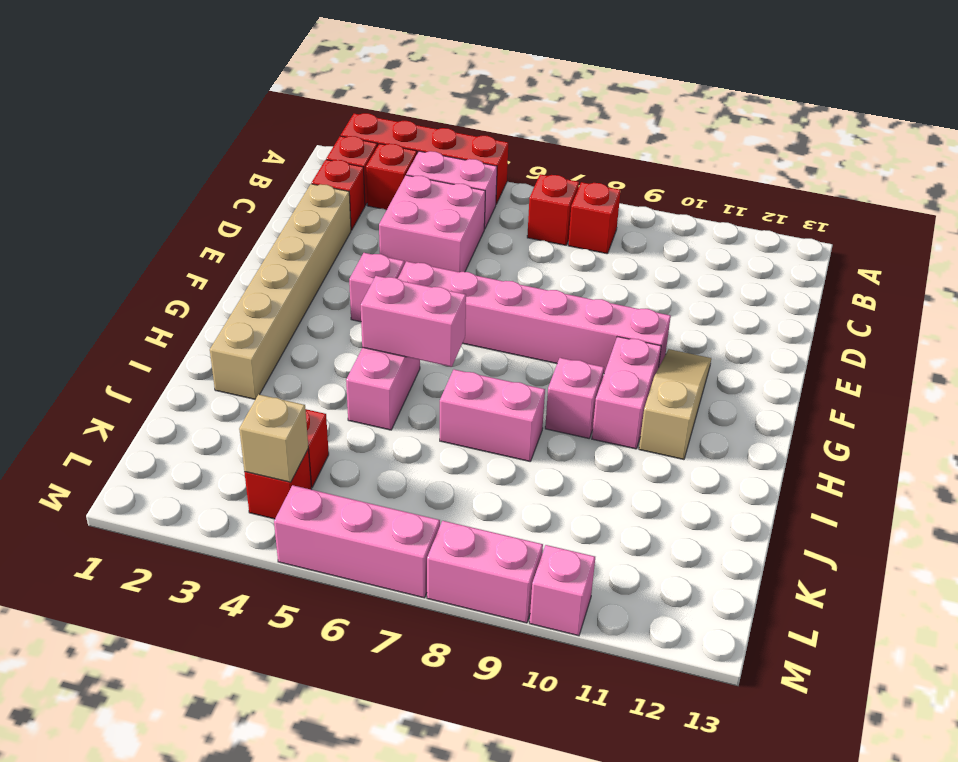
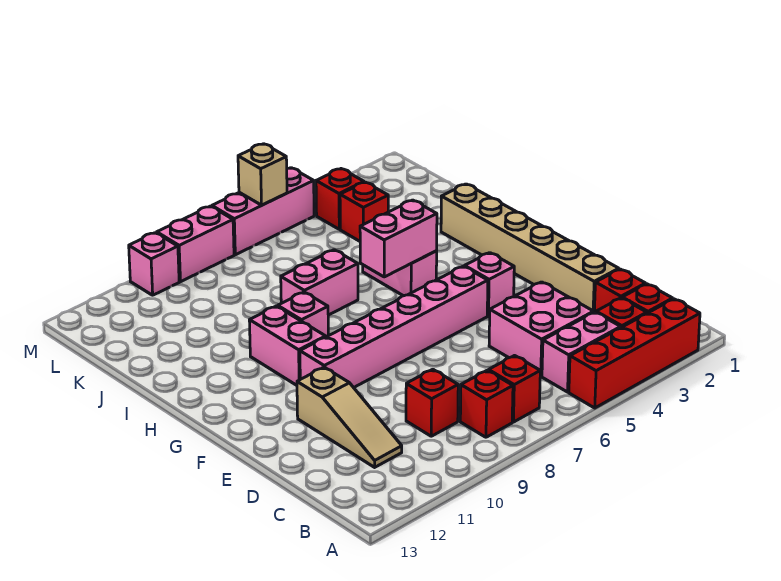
none -> red brick C9 level 1
tan slope F11:H11 level 1 top H -> tan slope C11:E11 level 1 top E
tan brick L4 level 2 -> tan brick M6 level 2

